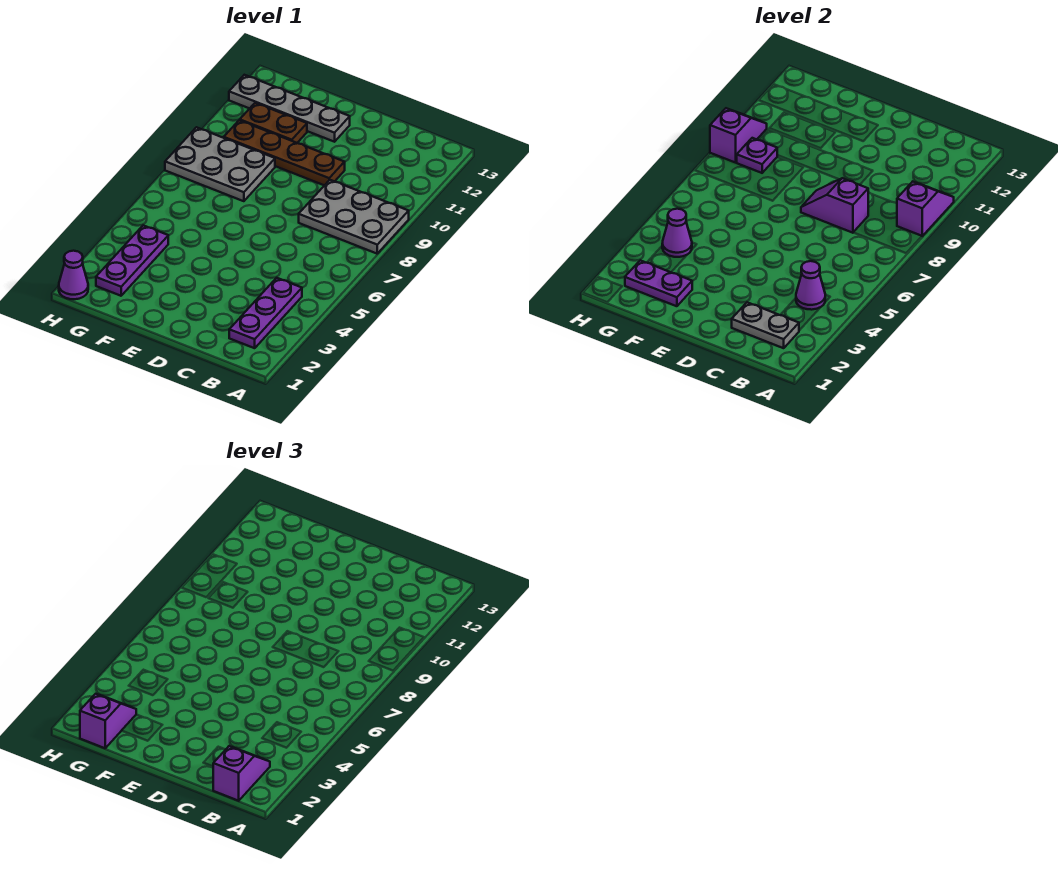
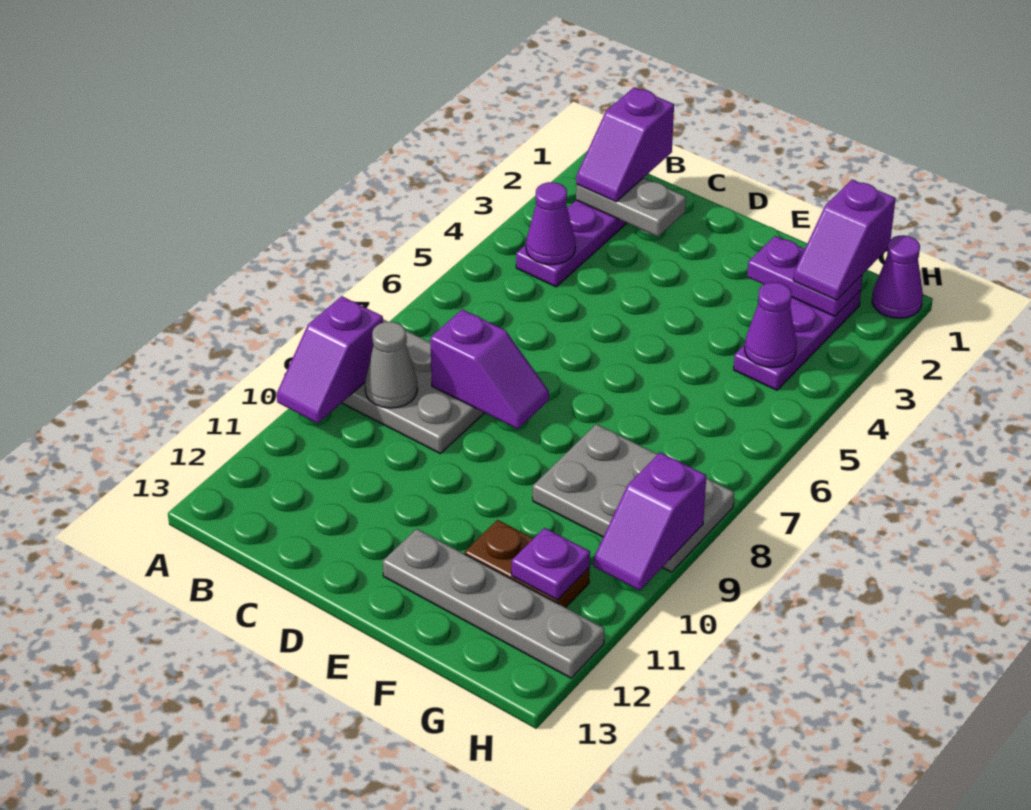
none -> grey cone B9 level 2
brown plate D10:G10 level 1 -> none
purple plate G9 level 2 -> purple plate G11 level 2

